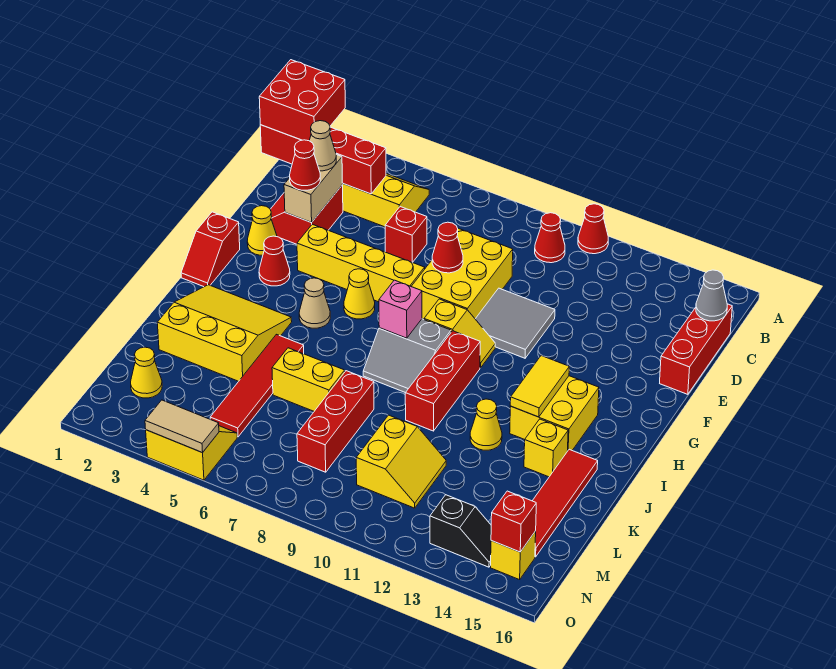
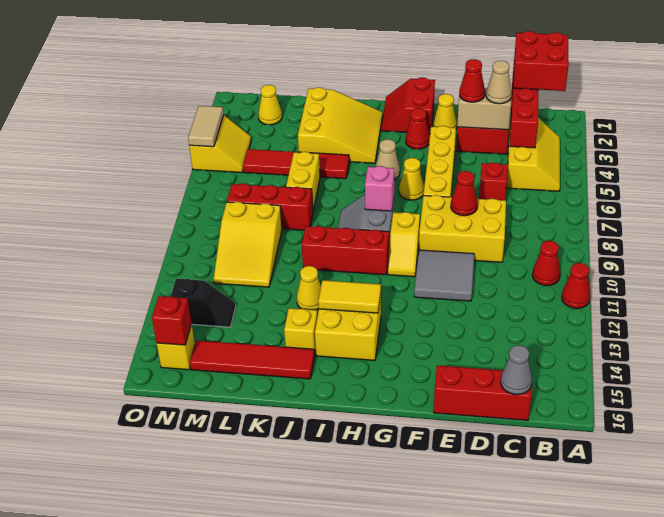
red slope G1:H1 level 1 top G -> red slope G1:H2 level 1 top G
yellow slope L10:M11 level 1 top 10 -> yellow slope L9:M11 level 1 top 9
black slope N13:N14 level 1 top 13 -> black slope M13:N13 level 1 top N

